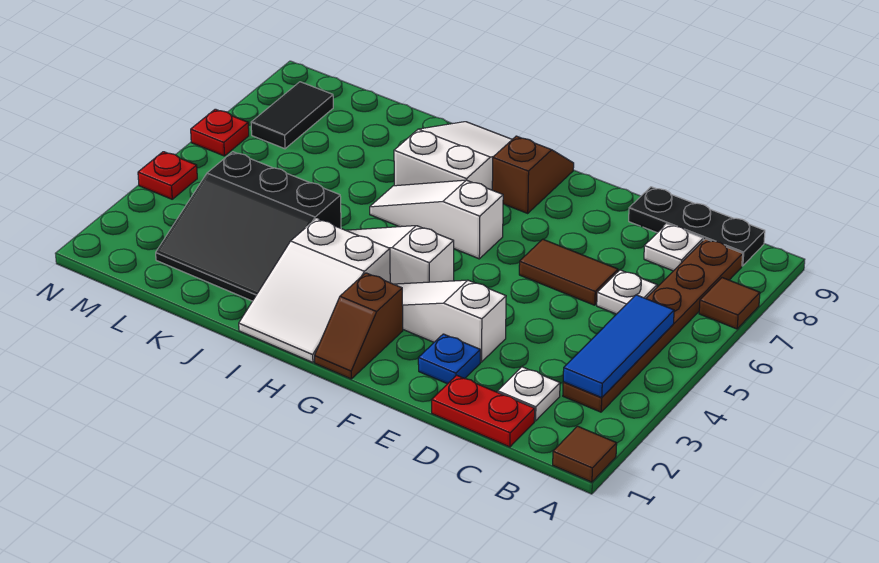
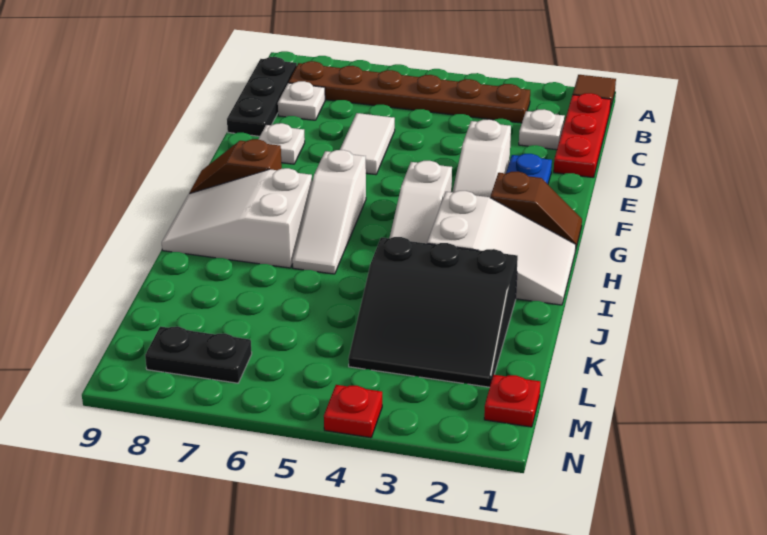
brown tile A7 level 1 -> none
blue tile B3:B5 level 2 -> none
red plate C1:D1 level 1 -> red plate B1:D1 level 1
white plate C6 level 1 -> white plate E8 level 1
brown tile D6:E6 level 1 -> white tile D6:E6 level 1
black slope J2:L4 level 1 top 4 -> black slope J2:L4 level 1 top J
black tile M7:M8 level 1 -> black plate M7:M8 level 1
red plate N6 level 1 -> red plate M1 level 1

